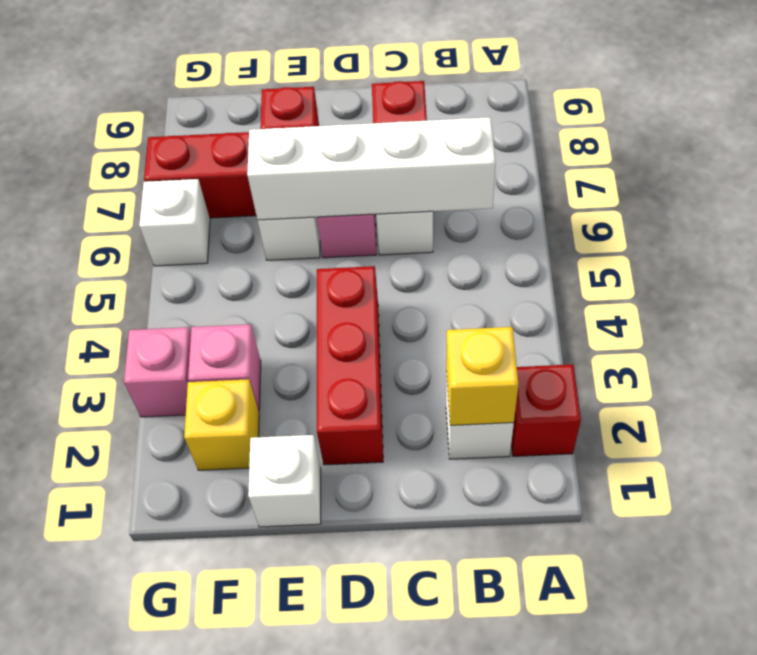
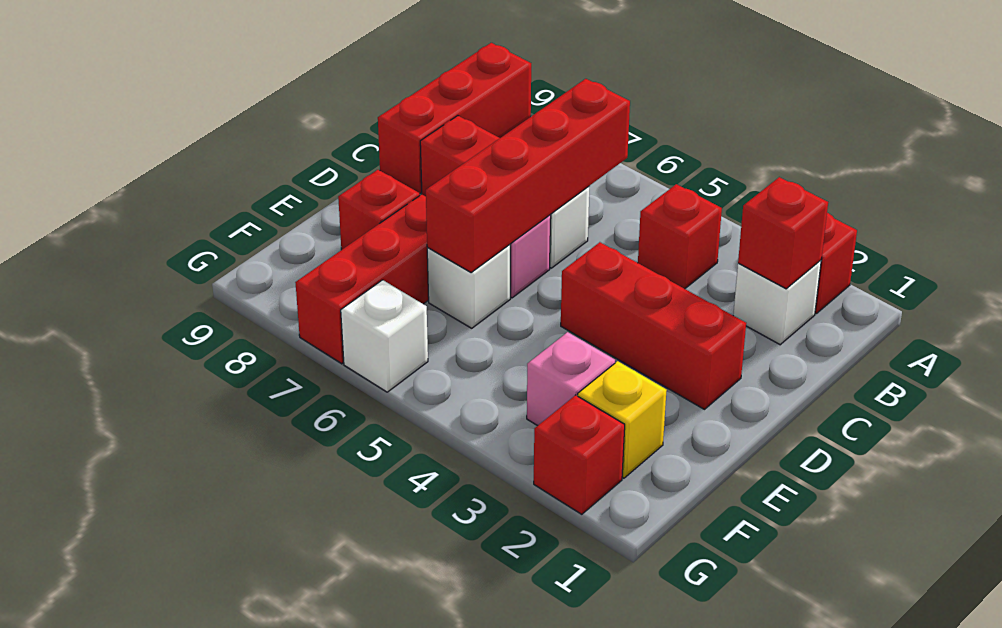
none -> red brick A9:C9 level 1
yellow brick B2 level 2 -> red brick B2 level 2
none -> red brick B4 level 1
white brick B6:E6 level 2 -> red brick B6:E6 level 2
white brick E1 level 1 -> none
none -> red brick G2 level 1
pink brick G3 level 1 -> none

